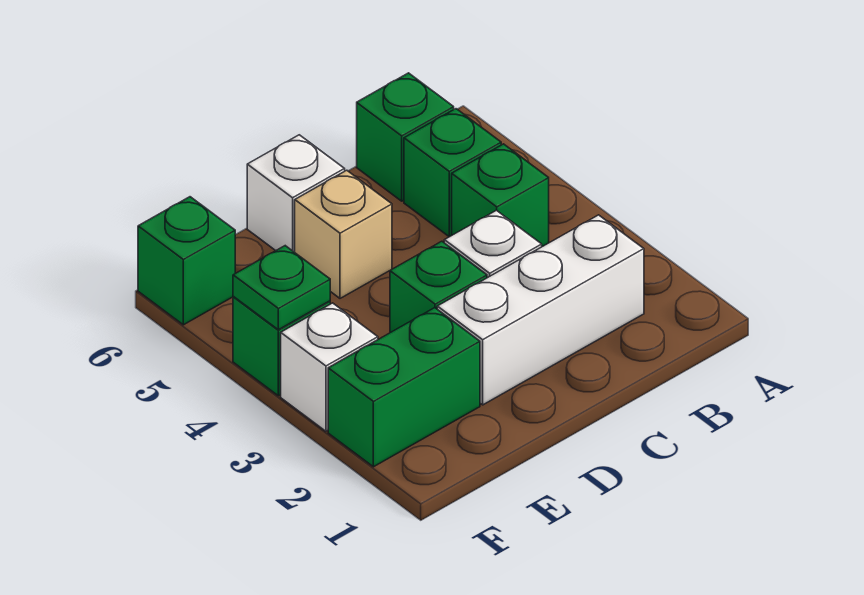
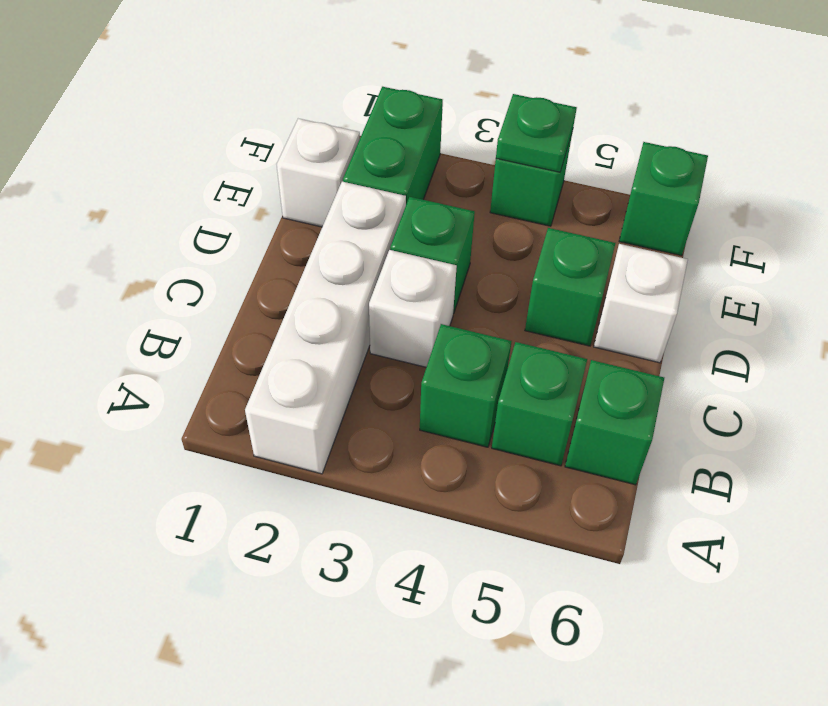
white brick B2:D2 level 1 -> white brick A2:D2 level 1
tan brick D5 level 1 -> green brick D5 level 1
white brick F3 level 1 -> white brick E1 level 1

